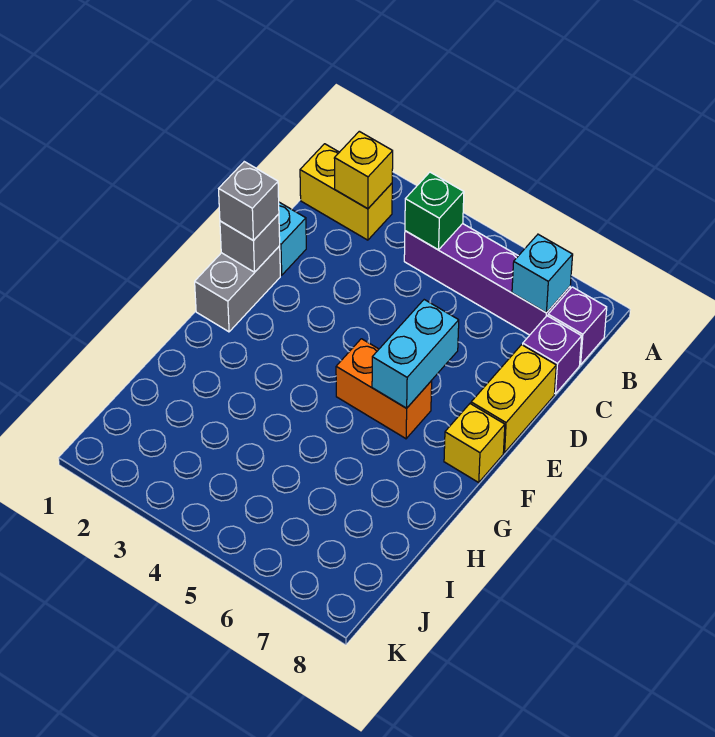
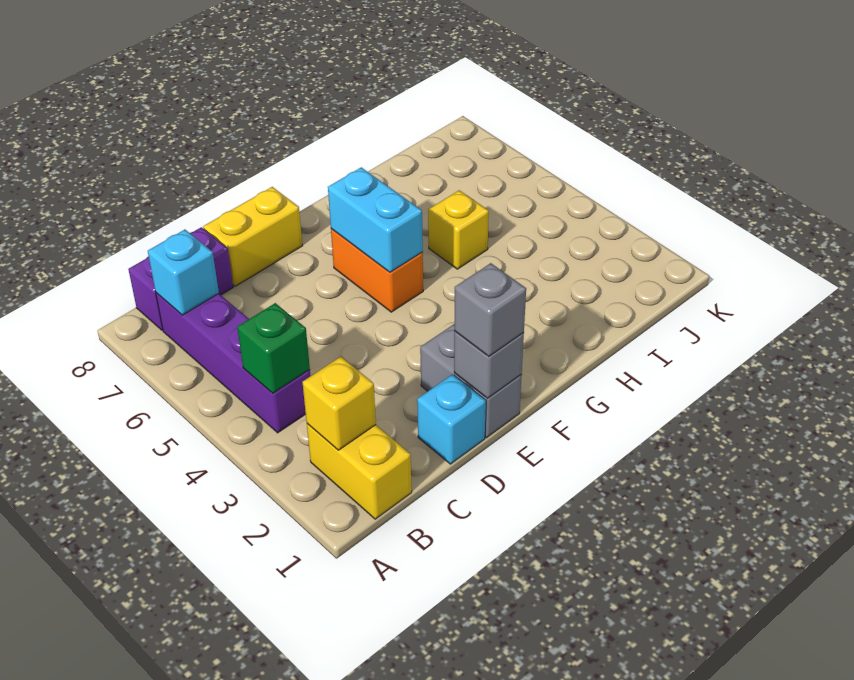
grey brick E1:F1 level 1 -> grey brick E1:E2 level 1
cyan brick E6:F6 level 2 -> cyan brick F5:F6 level 2
yellow brick F8 level 1 -> yellow brick H5 level 1

